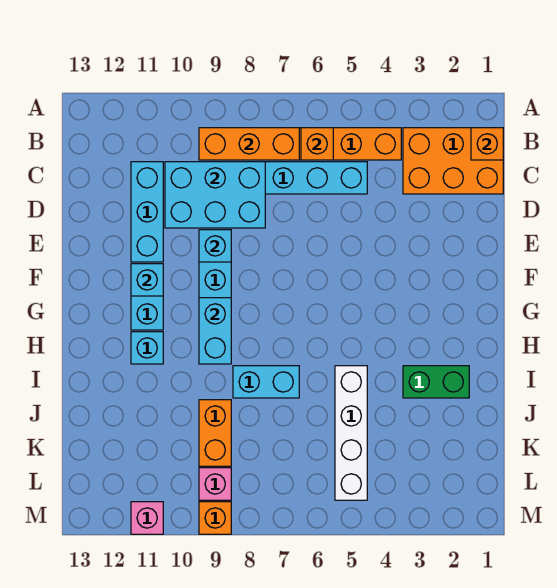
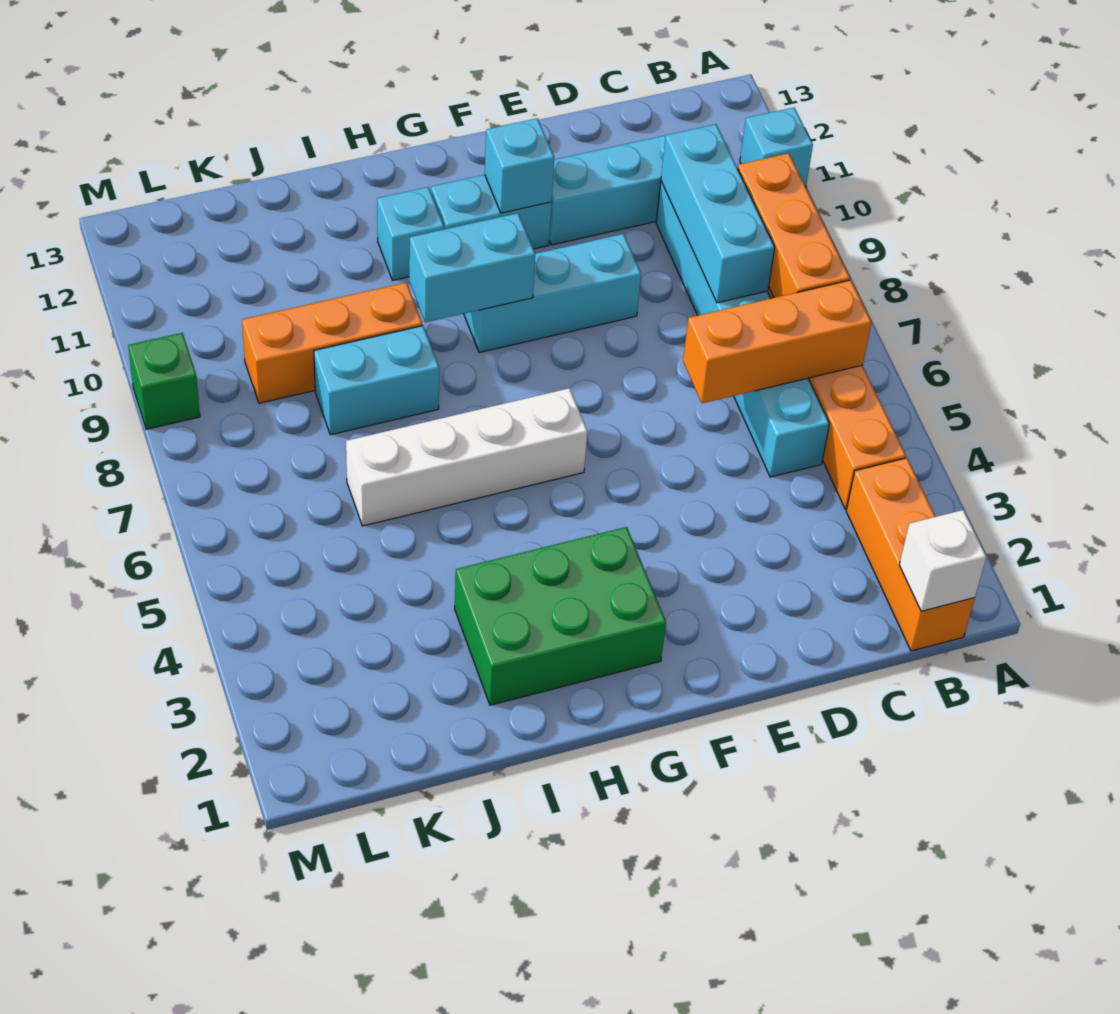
orange brick B1:C3 level 1 -> orange brick B1:B3 level 1
orange brick B1 level 2 -> white brick B1 level 2
orange brick B6 level 2 -> orange brick B6:D6 level 2
cyan brick C8:D10 level 2 -> cyan brick C8:C10 level 2
cyan brick E9 level 2 -> cyan brick A11 level 1
green brick I2:I3 level 1 -> green brick G2:I3 level 1
white brick I5:L5 level 1 -> white brick G6:J6 level 1
cyan brick I7:I8 level 1 -> cyan brick I8:J8 level 1
orange brick J9:K9 level 1 -> orange brick I9:K9 level 1
pink brick L9 level 1 -> none
orange brick M9 level 1 -> green brick M9 level 1
pink brick M11 level 1 -> none

